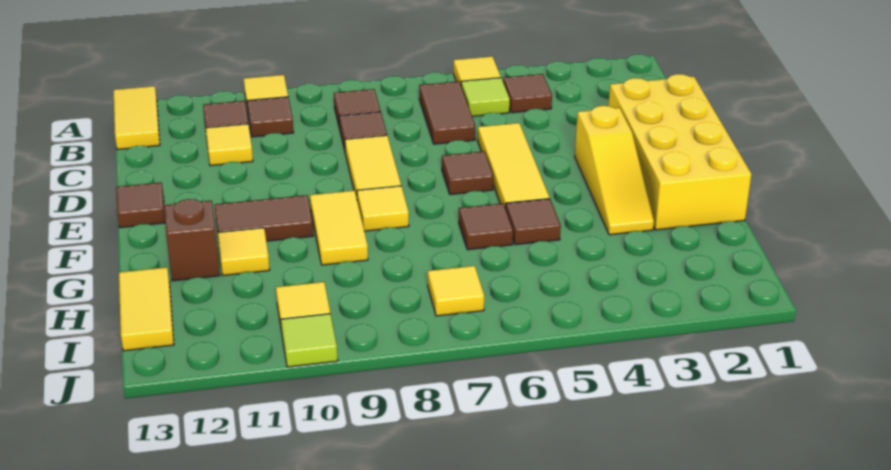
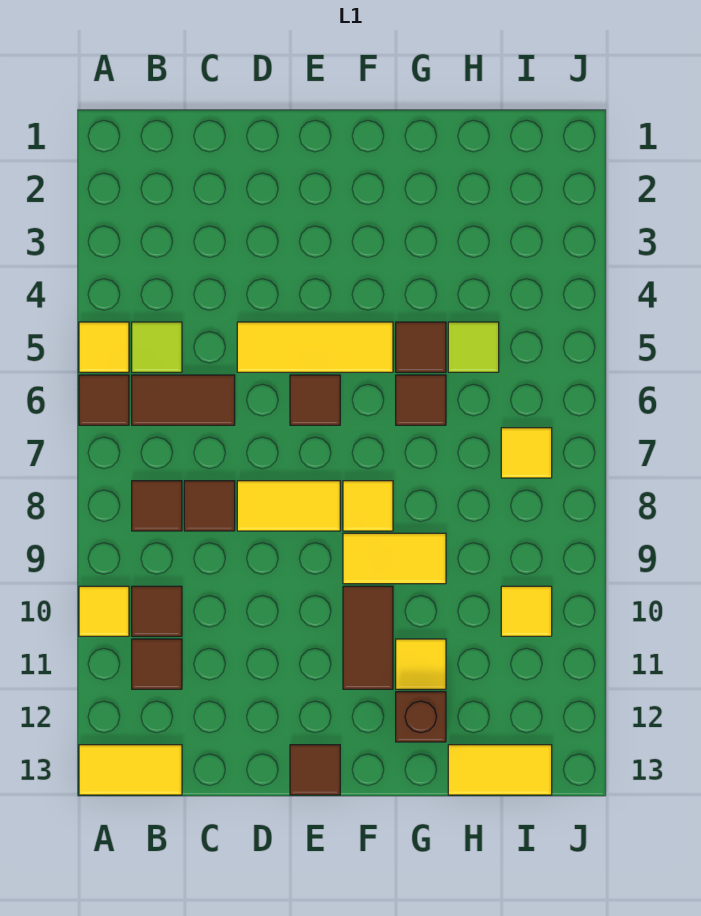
brown tile B4 level 1 -> brown tile A6 level 1
yellow tile C11 level 1 -> none
yellow brick D1:G2 level 1 -> none
yellow slope E3:G3 level 1 top E -> none
lime tile J10 level 1 -> lime tile H5 level 1

